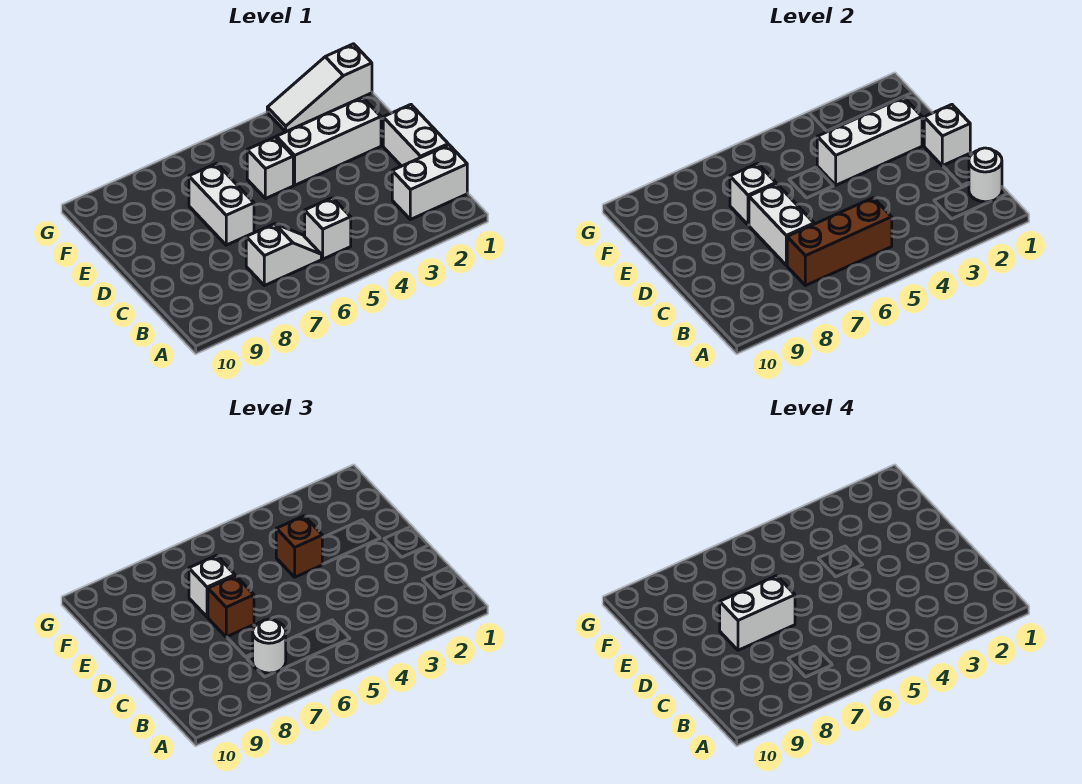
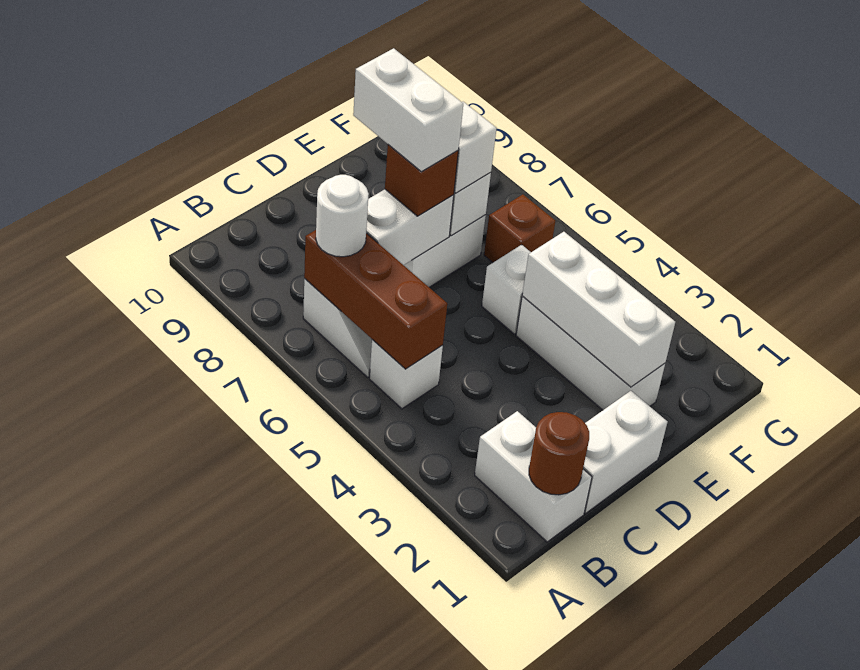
white round brick B1 level 2 -> brown round brick B1 level 2
white brick D1 level 2 -> none
brown brick E4 level 3 -> brown brick F6 level 1
white slope G1:G3 level 1 top 1 -> none

